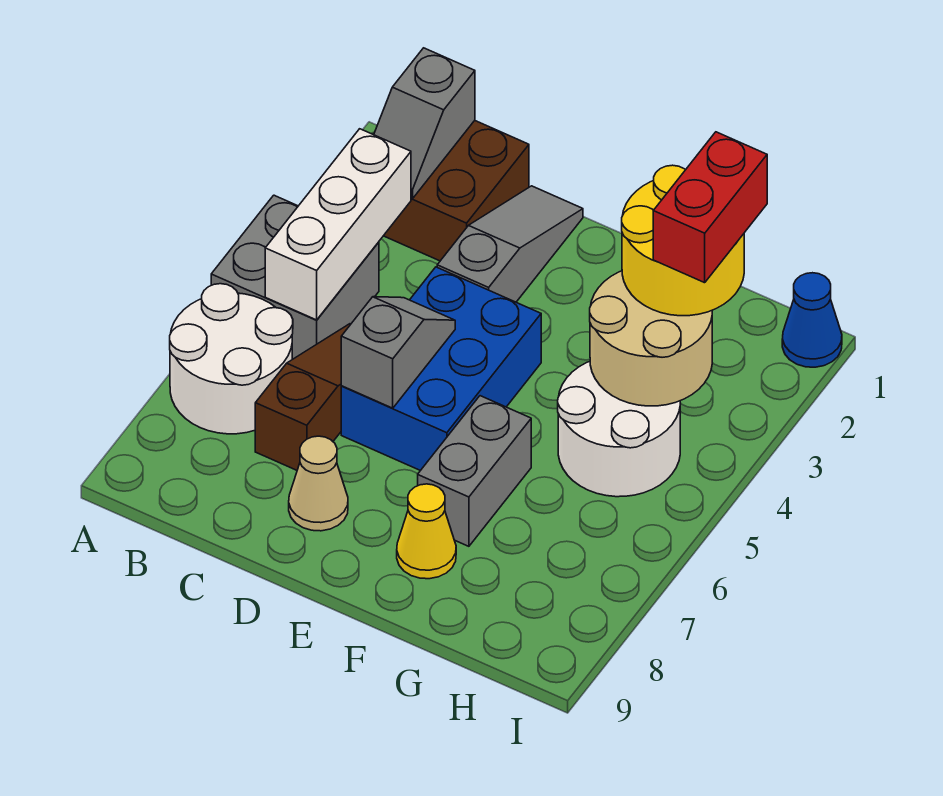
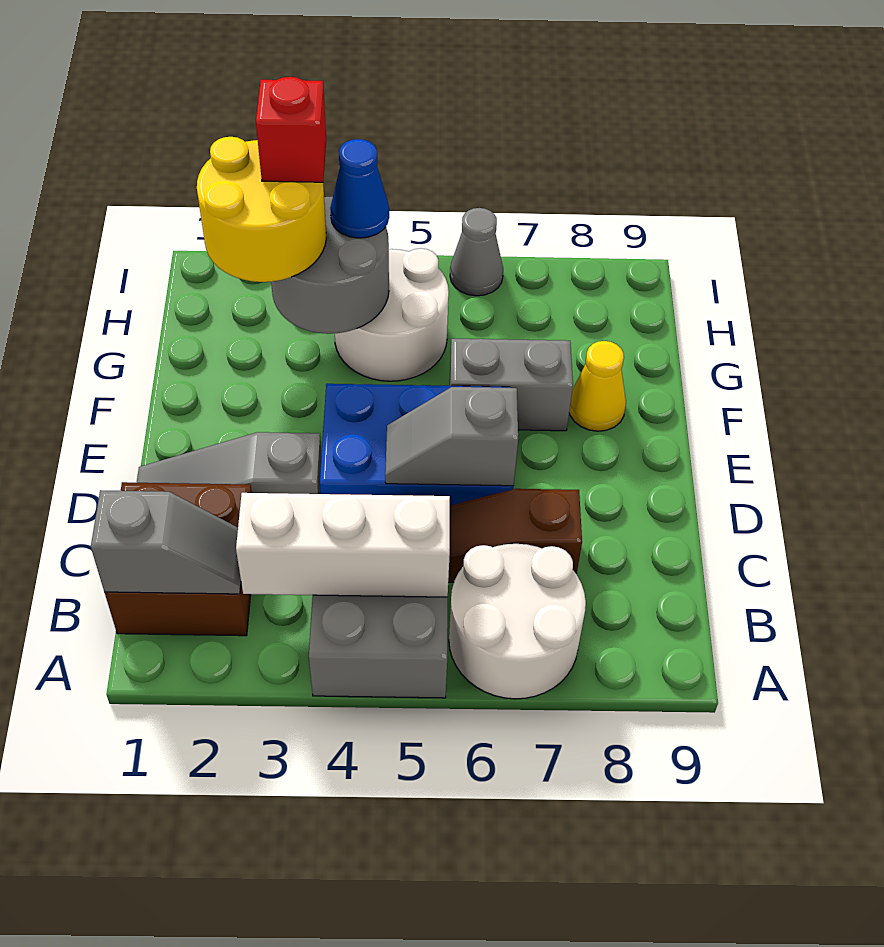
tan cone D8 level 1 -> none
tan round brick G3:H4 level 2 -> grey round brick G3:H4 level 2
red brick H2:H3 level 4 -> red brick H3 level 4
blue cone I1 level 1 -> blue cone H4 level 3
none -> grey cone I6 level 1

